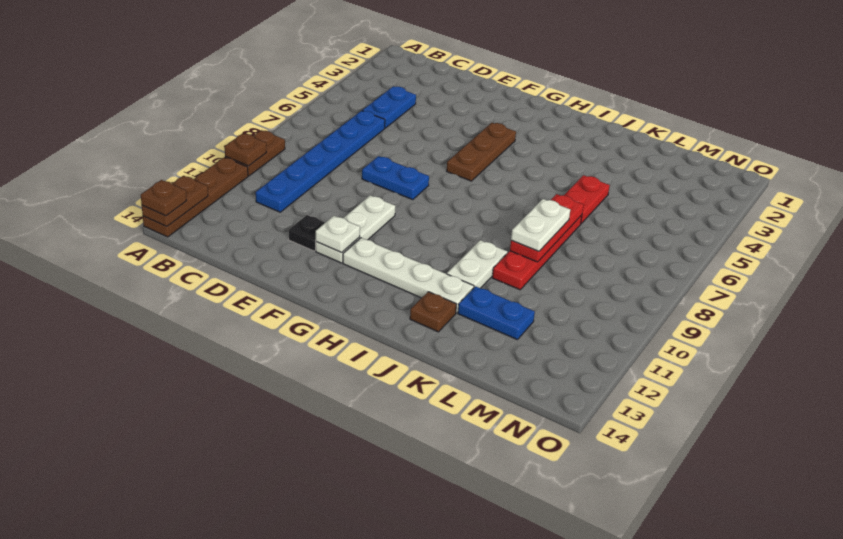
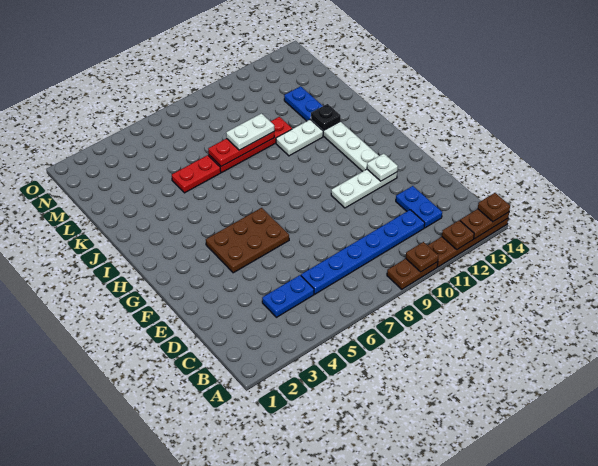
blue plate E8:F8 level 1 -> blue plate C12:D12 level 1
black plate E12 level 1 -> black plate J12 level 2
brown plate G4:G6 level 1 -> brown plate F4:G6 level 1
brown plate J13 level 1 -> brown plate A12 level 2

